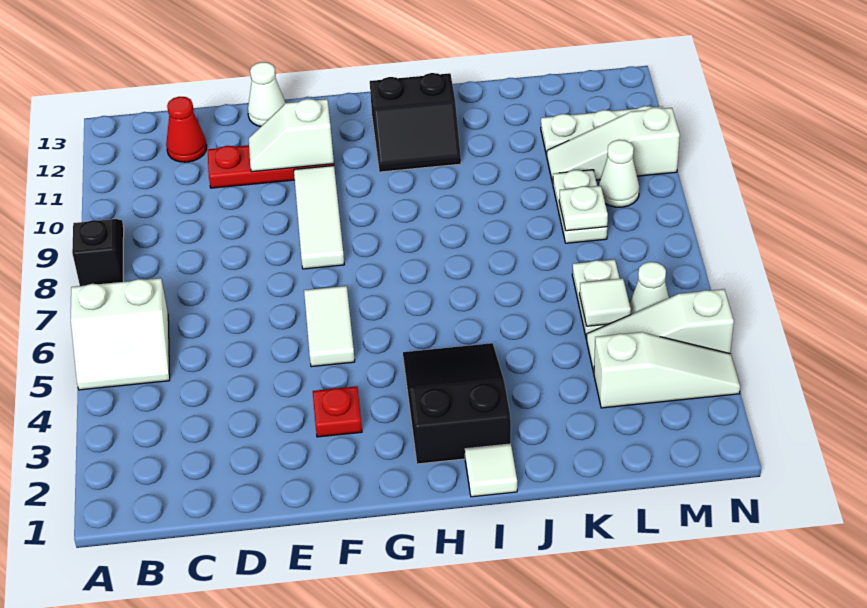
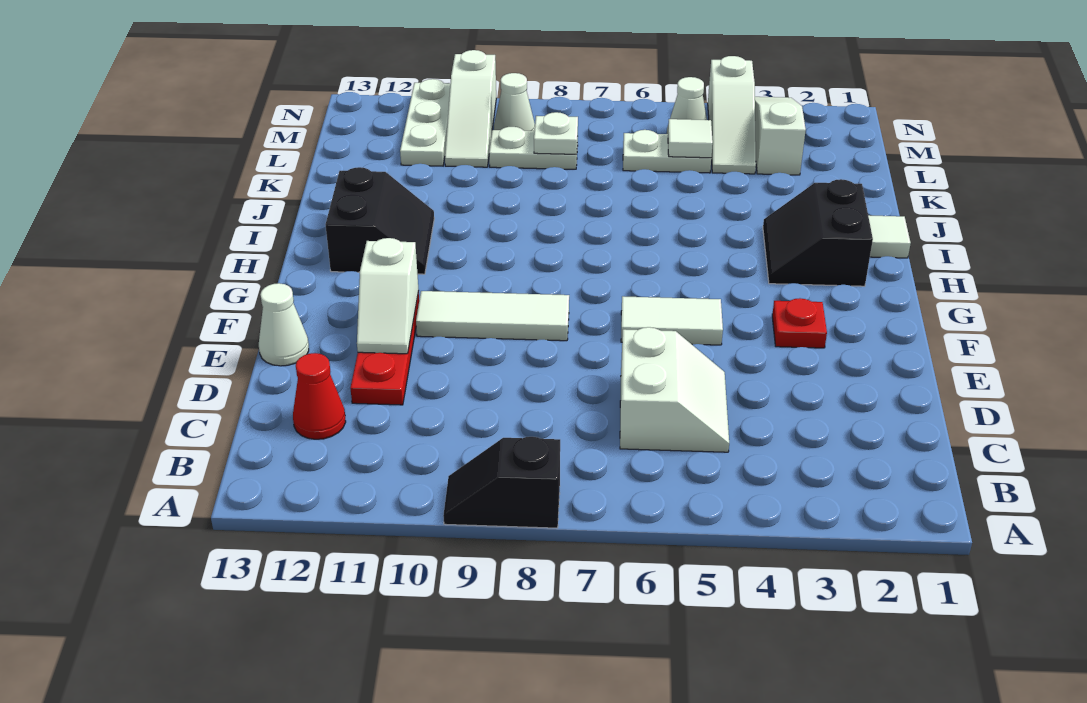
white slope A5:B6 level 1 top 6 -> white slope C5:D6 level 1 top 6
black slope H2:I4 level 1 top 2 -> black slope H2:I3 level 1 top 2

